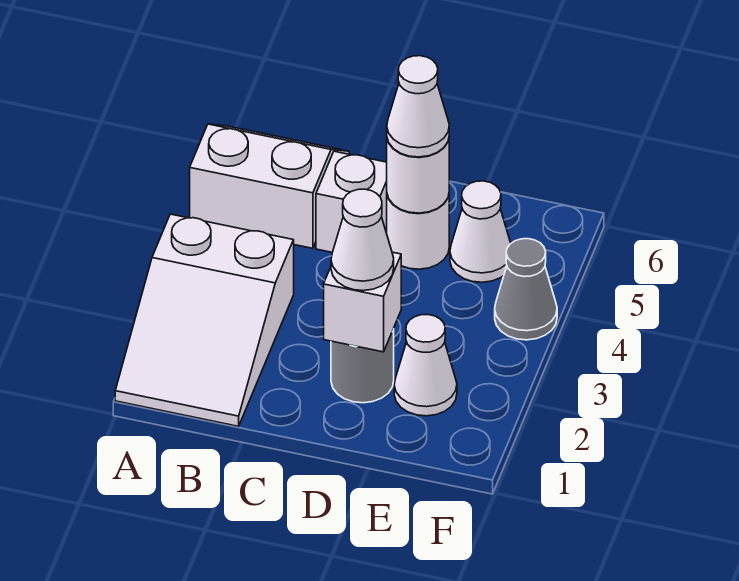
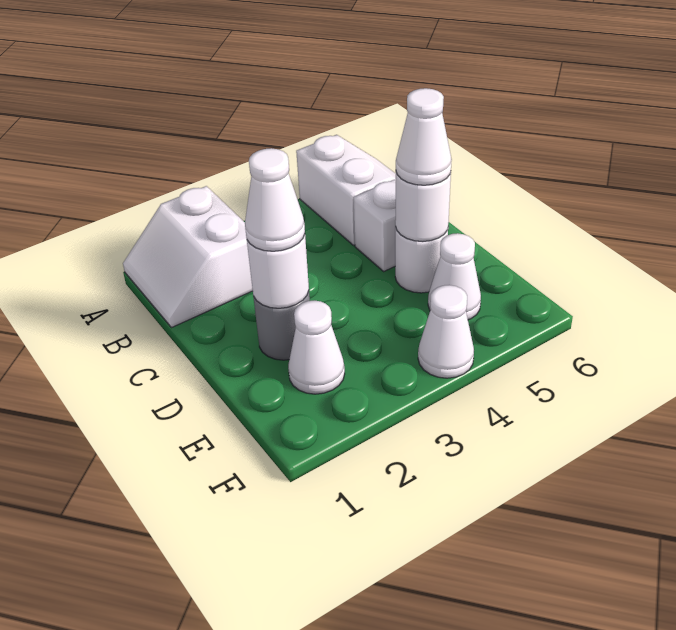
white slope A1:B3 level 1 top 3 -> white slope A1:B2 level 1 top 2
white brick D2 level 2 -> white round brick D2 level 2
grey cone F4 level 1 -> white cone F4 level 1

